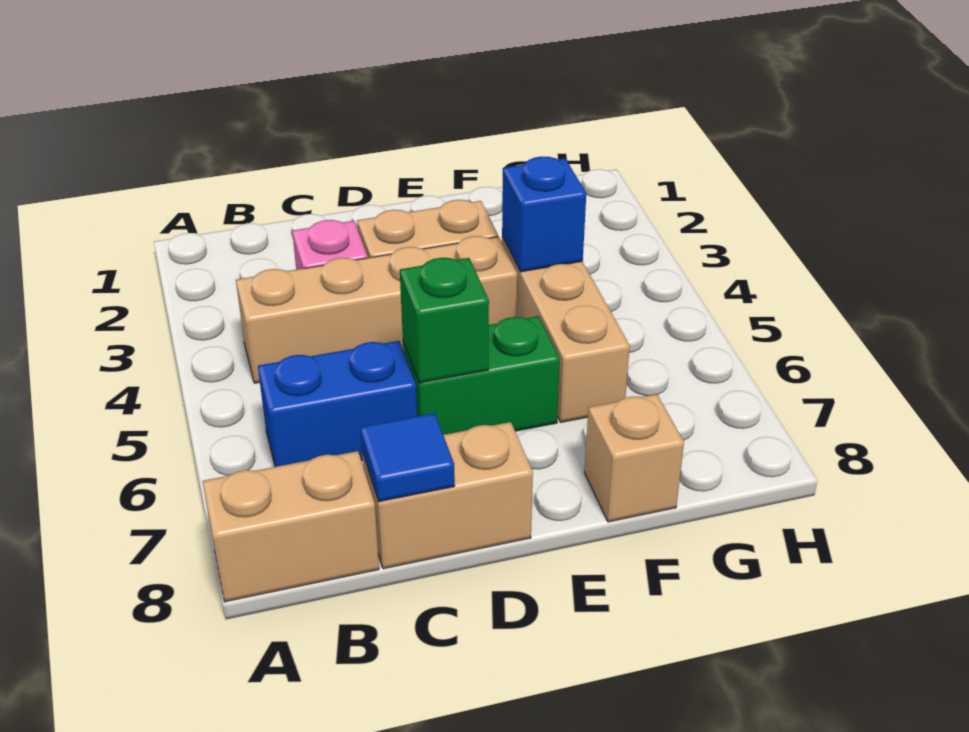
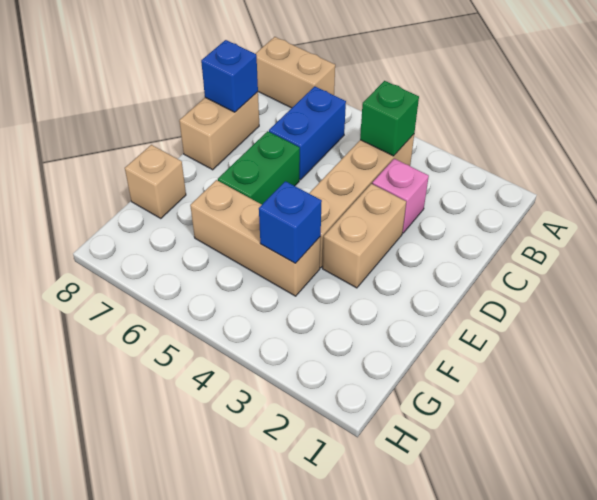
tan brick A8:B8 level 1 -> tan brick A7:A8 level 1
blue tile C8 level 2 -> blue brick C8 level 2
green brick D6 level 2 -> green brick B4 level 2

